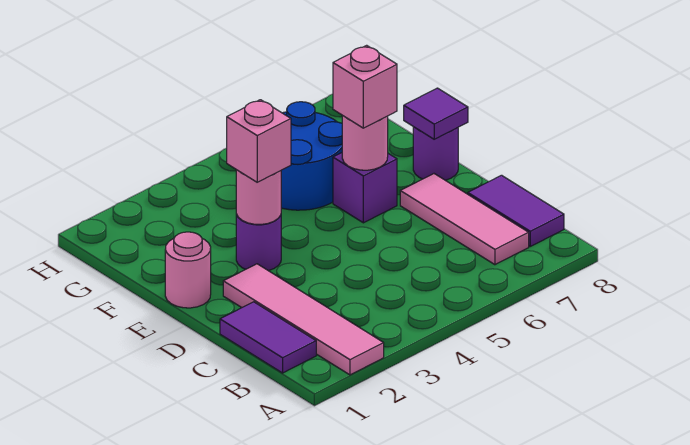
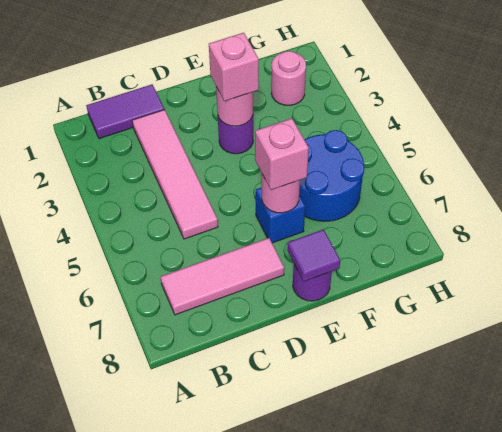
pink tile A2:D2 level 1 -> pink tile C2:C5 level 1
purple tile B8:C8 level 1 -> none
pink round brick E1 level 1 -> pink round brick G2 level 1
purple brick E6 level 1 -> blue brick E6 level 1

